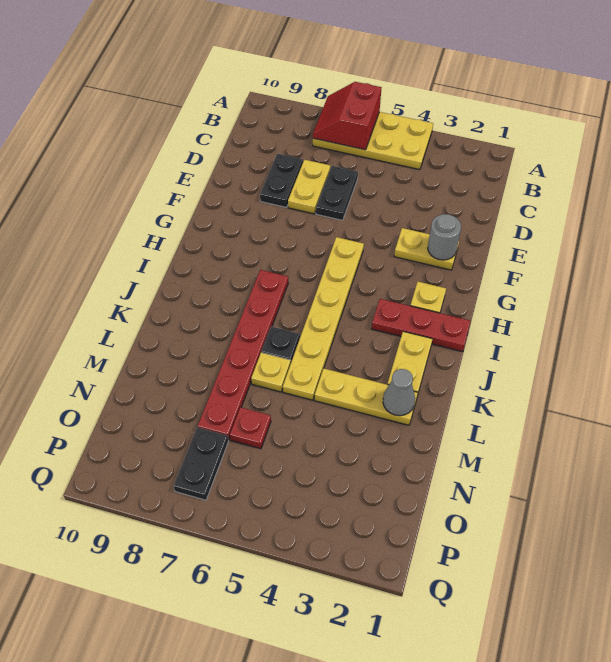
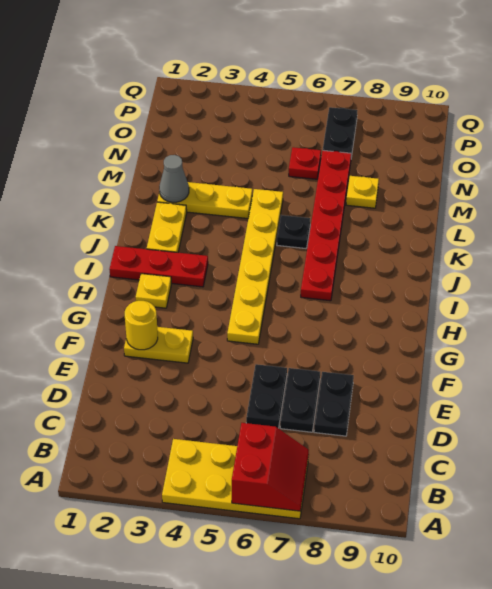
yellow plate D7:E7 level 1 -> black plate D7:E7 level 1
grey round brick F2 level 2 -> yellow round brick F2 level 2
yellow plate L6 level 1 -> yellow plate M8 level 1

